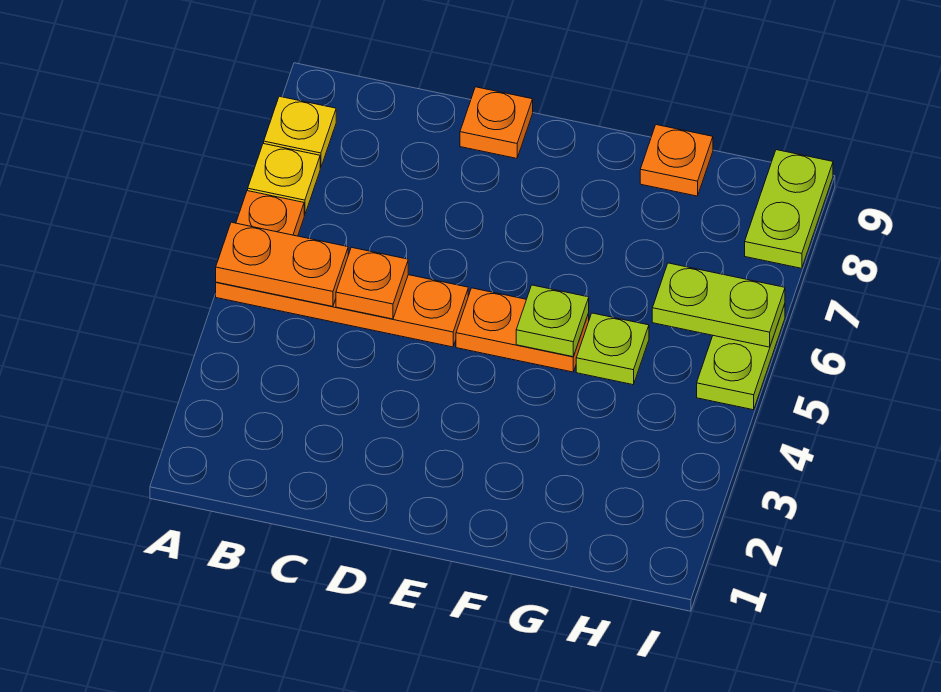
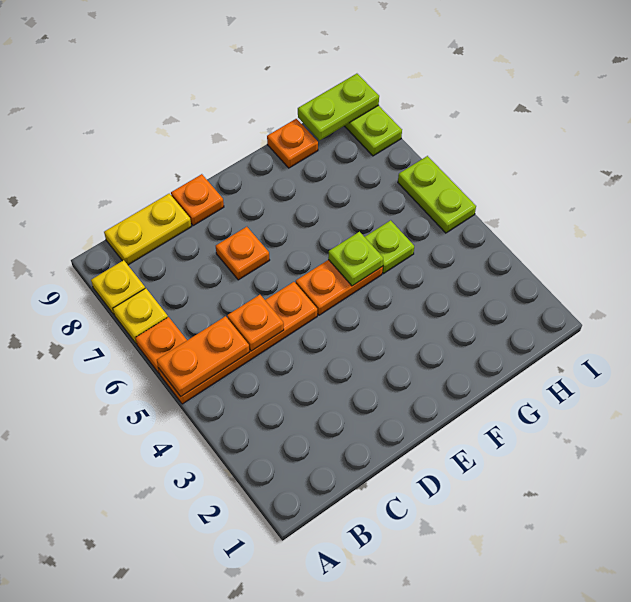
none -> yellow plate B9:C9 level 1
none -> orange plate D7 level 1
lime plate H6:I6 level 2 -> lime plate H9:I9 level 2

